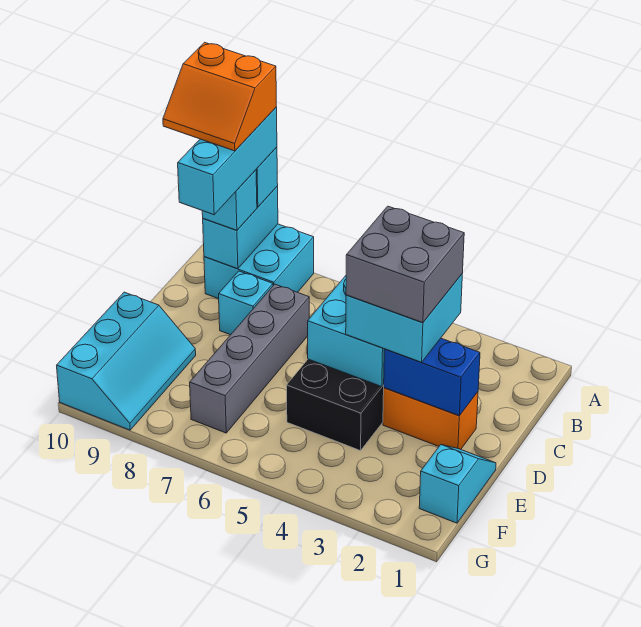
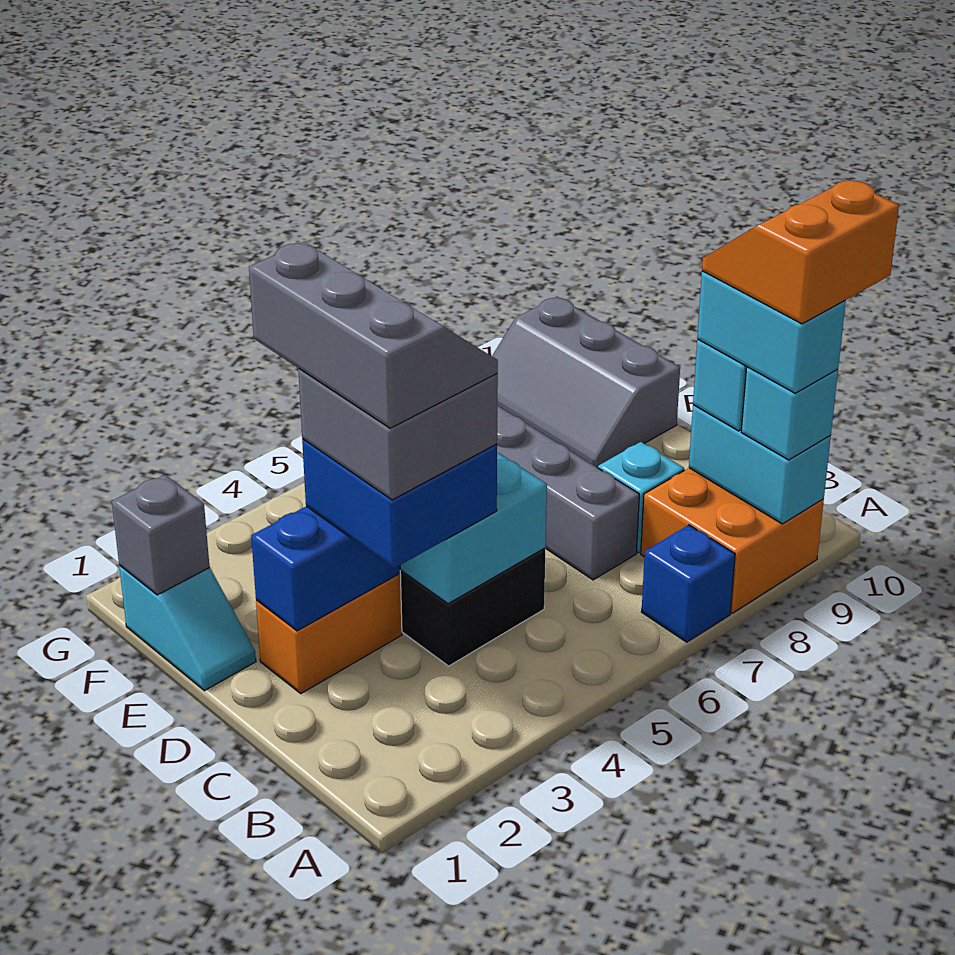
none -> blue brick A7 level 1
cyan brick A8:B9 level 1 -> orange brick A8:B9 level 1
cyan brick A9:C9 level 4 -> cyan brick A9:B9 level 4
cyan brick C3:D4 level 3 -> blue brick C3:D4 level 3
none -> grey slope C3:E4 level 5 top 3
cyan slope E9:G10 level 1 top 10 -> grey slope E9:G10 level 1 top 10
none -> grey brick F1 level 2

